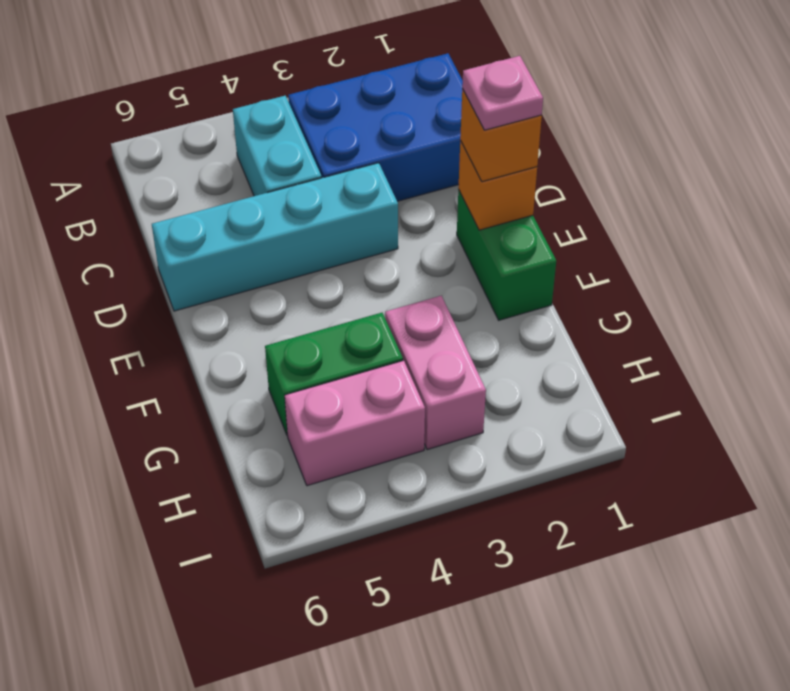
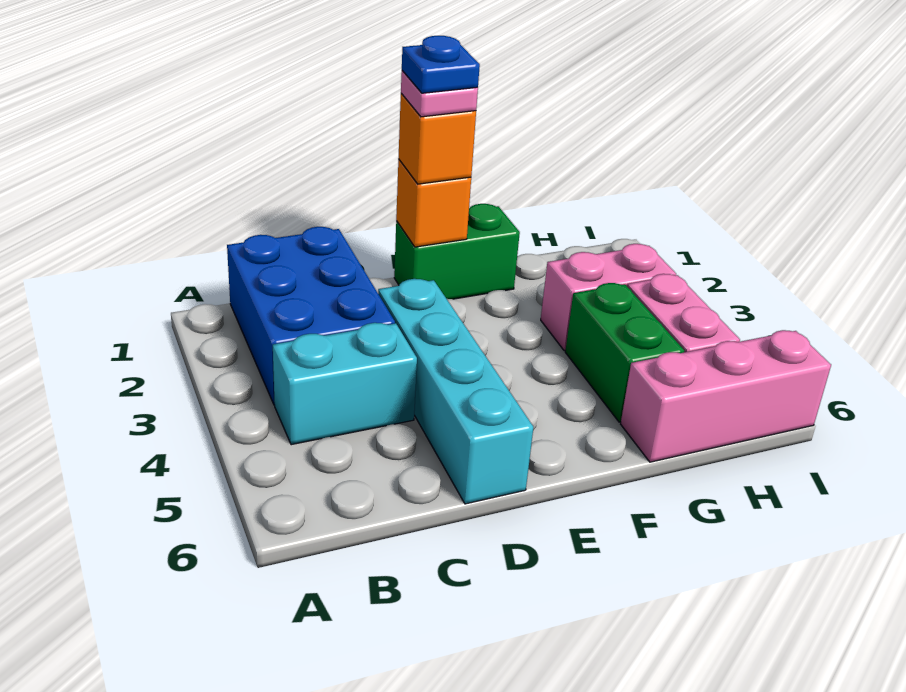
none -> blue plate E1 level 5
none -> pink brick G6:I6 level 1

